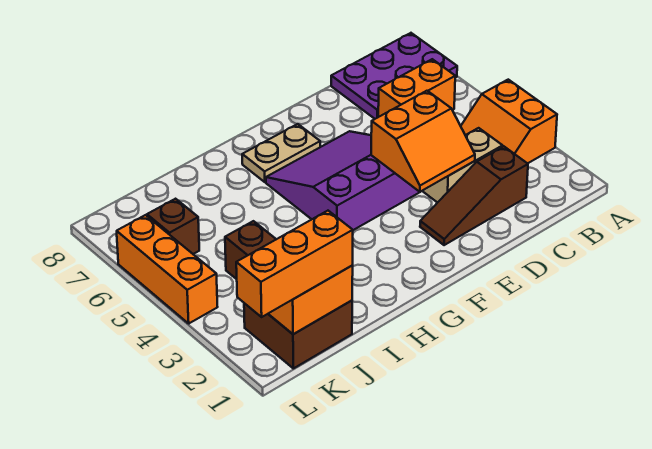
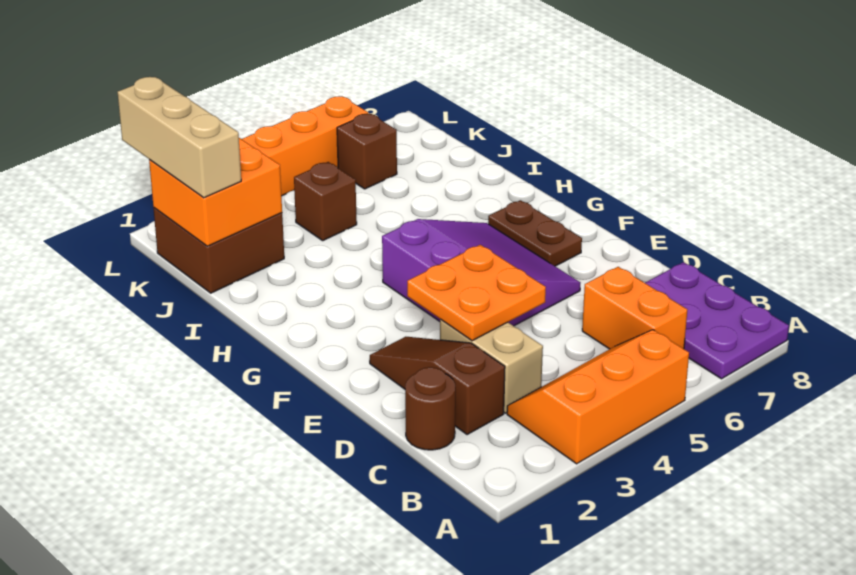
orange slope A3:B4 level 1 top A -> orange slope A3:B5 level 1 top A
none -> brown round brick C1 level 1
orange slope D3:E4 level 2 top 4 -> orange plate D3:E4 level 2
tan plate F7:G7 level 1 -> brown plate F7:G7 level 1
orange brick J1:L1 level 3 -> tan brick J1:L1 level 3

